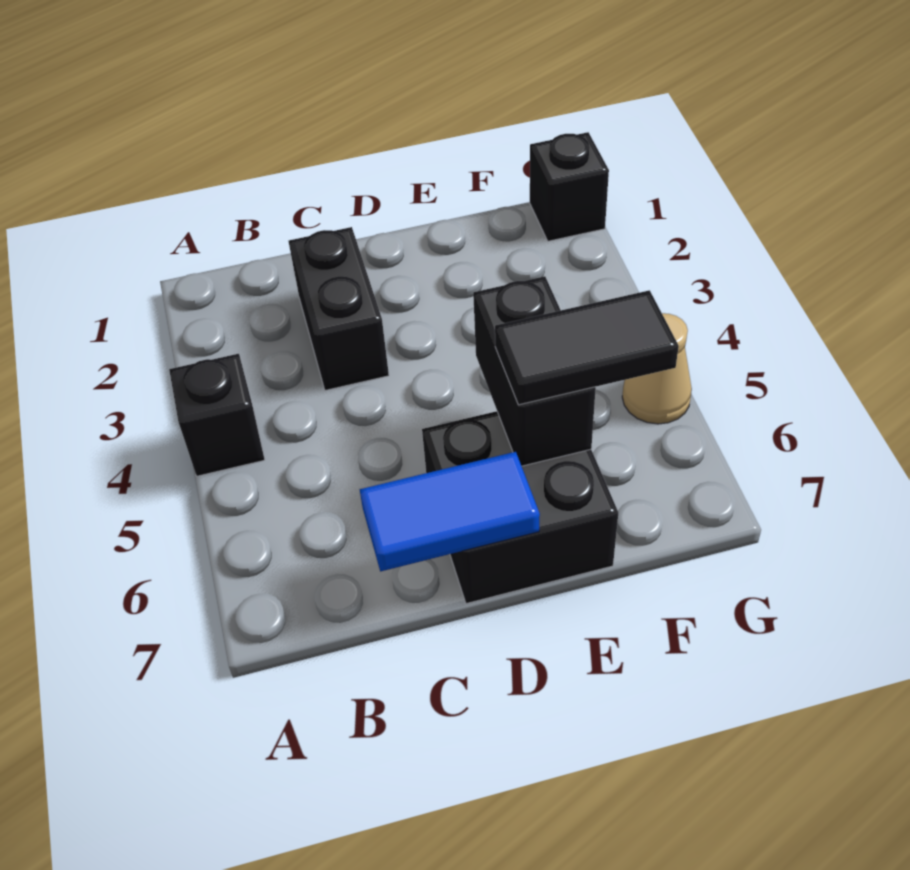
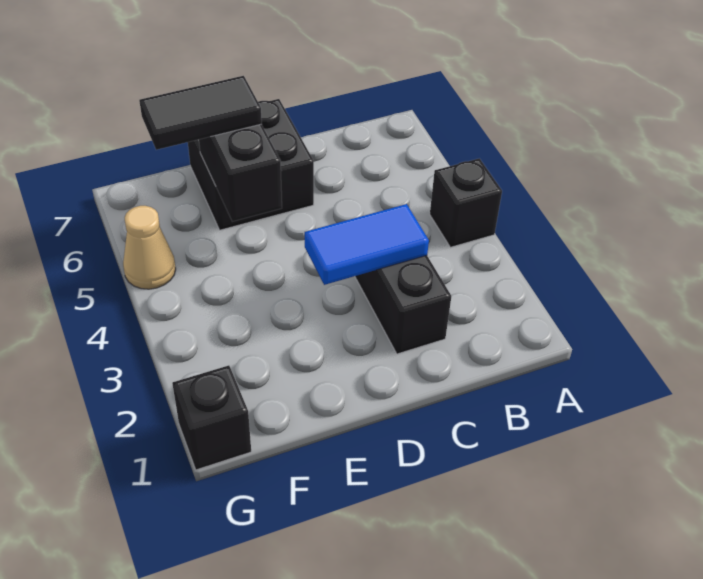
blue tile C7:D7 level 2 -> blue tile C3:D3 level 2

